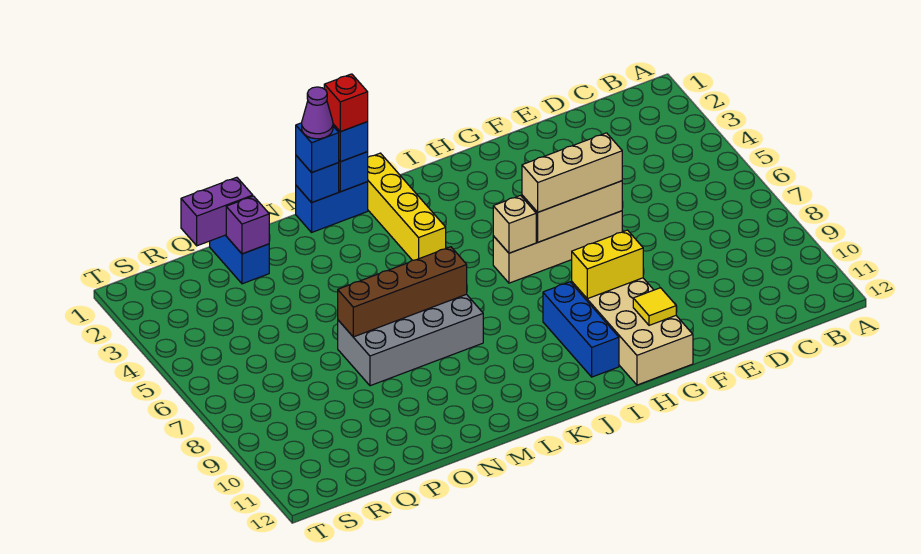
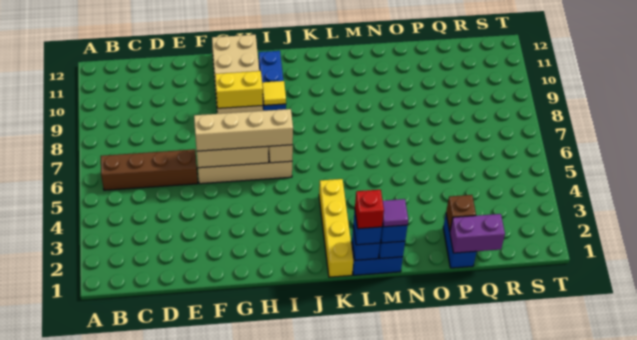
tan brick F6:H6 level 3 -> tan brick F6:I6 level 3
yellow tile G11 level 2 -> yellow tile I9 level 2
grey brick L7:O8 level 1 -> none
brown brick L7:O7 level 2 -> brown brick B6:E6 level 1
purple cone M1 level 4 -> purple tile M1 level 4
purple brick P2 level 2 -> brown brick P2 level 2

